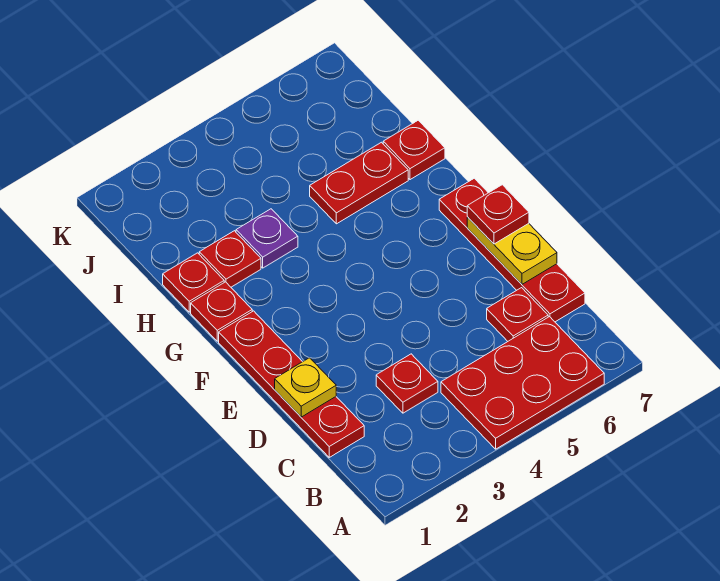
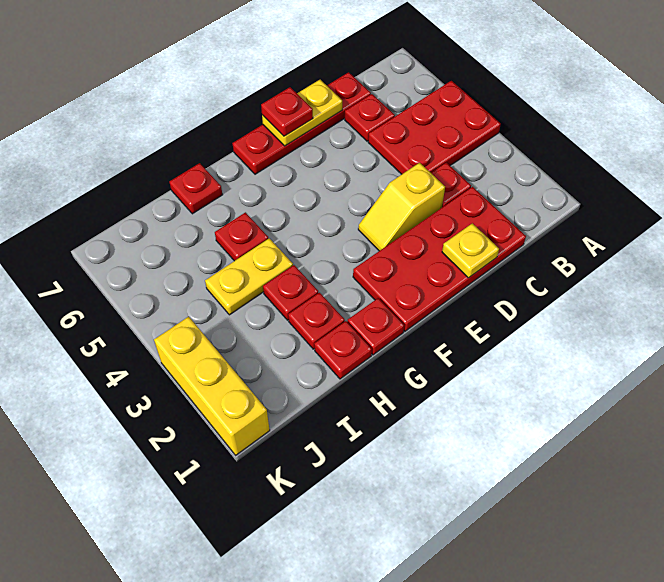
red plate A4:B6 level 1 -> red plate A4:C5 level 1
red plate C1:F1 level 1 -> red plate C1:F2 level 1
none -> yellow slope D3:E3 level 1 top D
purple plate H3 level 1 -> red plate H3 level 1
none -> yellow plate H4:I4 level 1
red plate H5:H6 level 1 -> red plate H5 level 1
none -> yellow brick K1:K3 level 1

